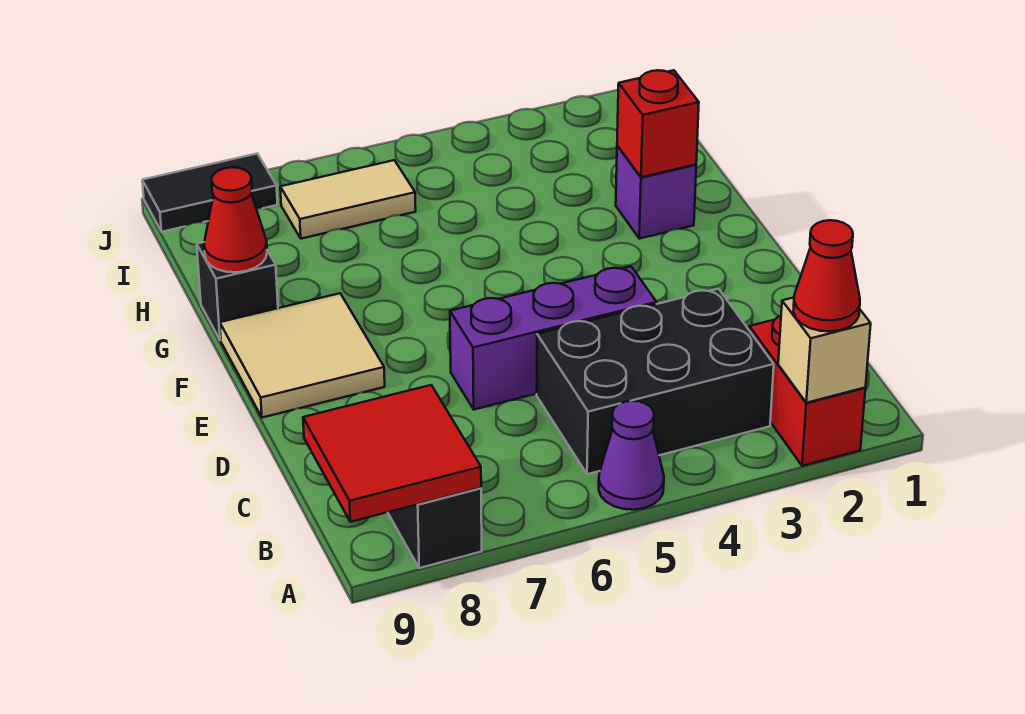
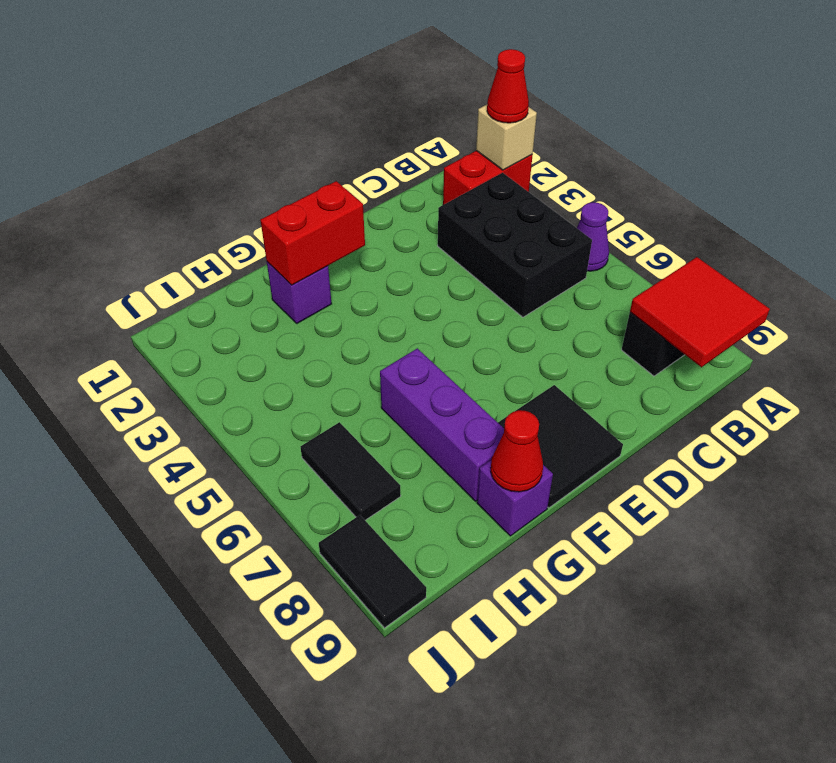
purple brick D4:D6 level 1 -> purple brick G6:G8 level 1
tan tile E8:F9 level 1 -> black tile E8:F9 level 1
red brick G2 level 2 -> red brick F2:G2 level 2
black brick G9 level 1 -> purple brick G9 level 1
tan tile I6:I7 level 1 -> black tile I6:I7 level 1

